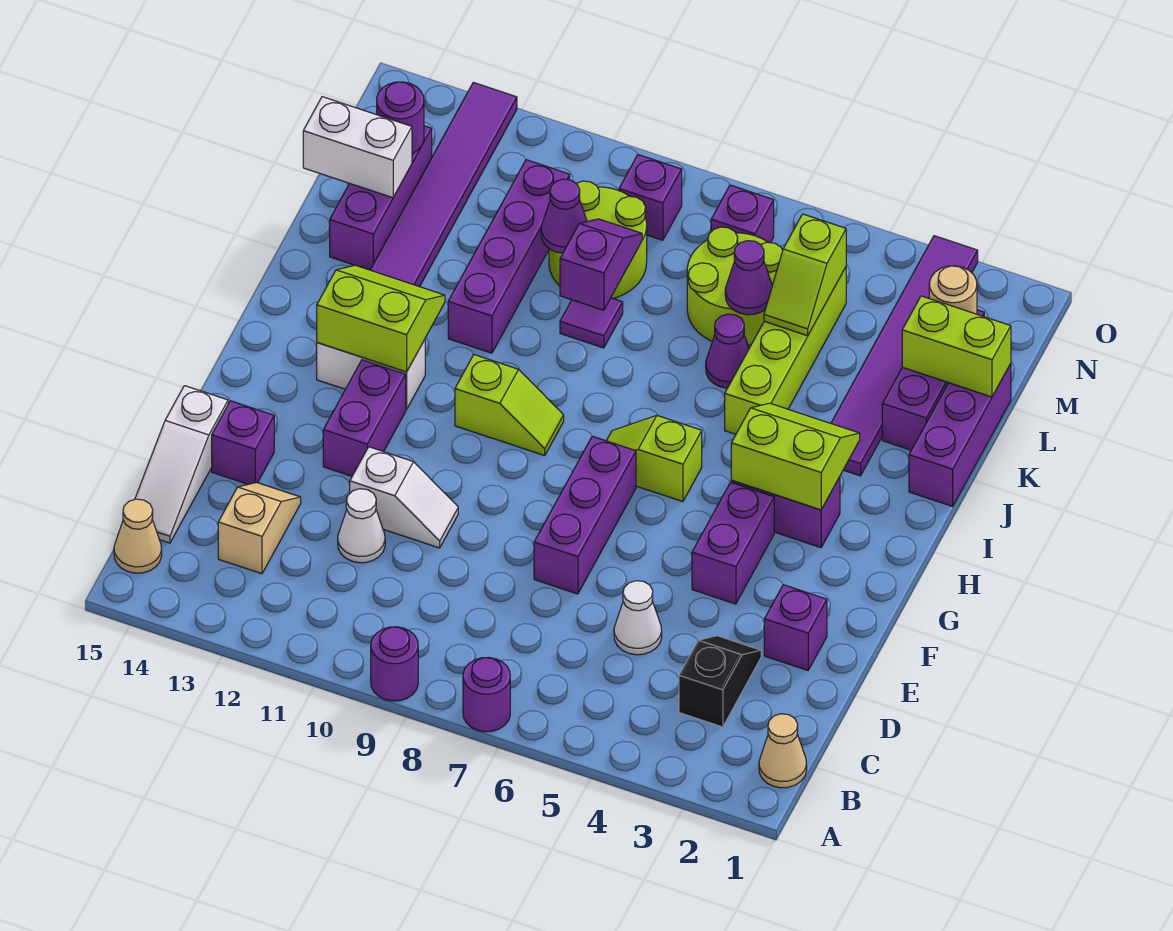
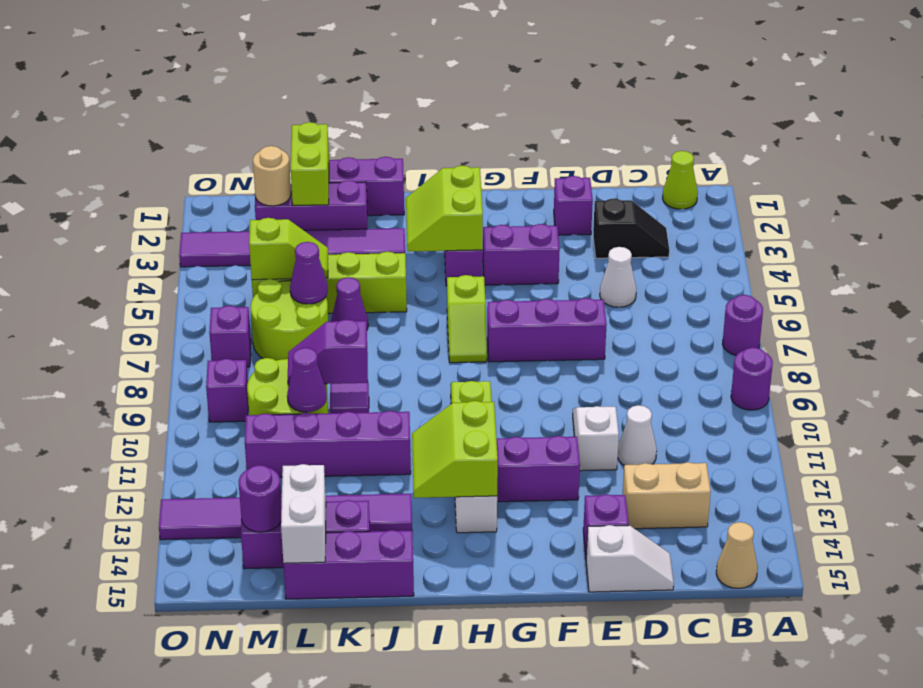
tan cone B1 level 1 -> lime cone B1 level 1
black slope C3:D3 level 1 top C -> black slope C3:D3 level 1 top D
tan slope C13:D13 level 1 top C -> tan brick C13:D13 level 1
white slope C15:E15 level 1 top E -> white slope D15:E15 level 1 top E
none -> purple brick J15:L15 level 1

